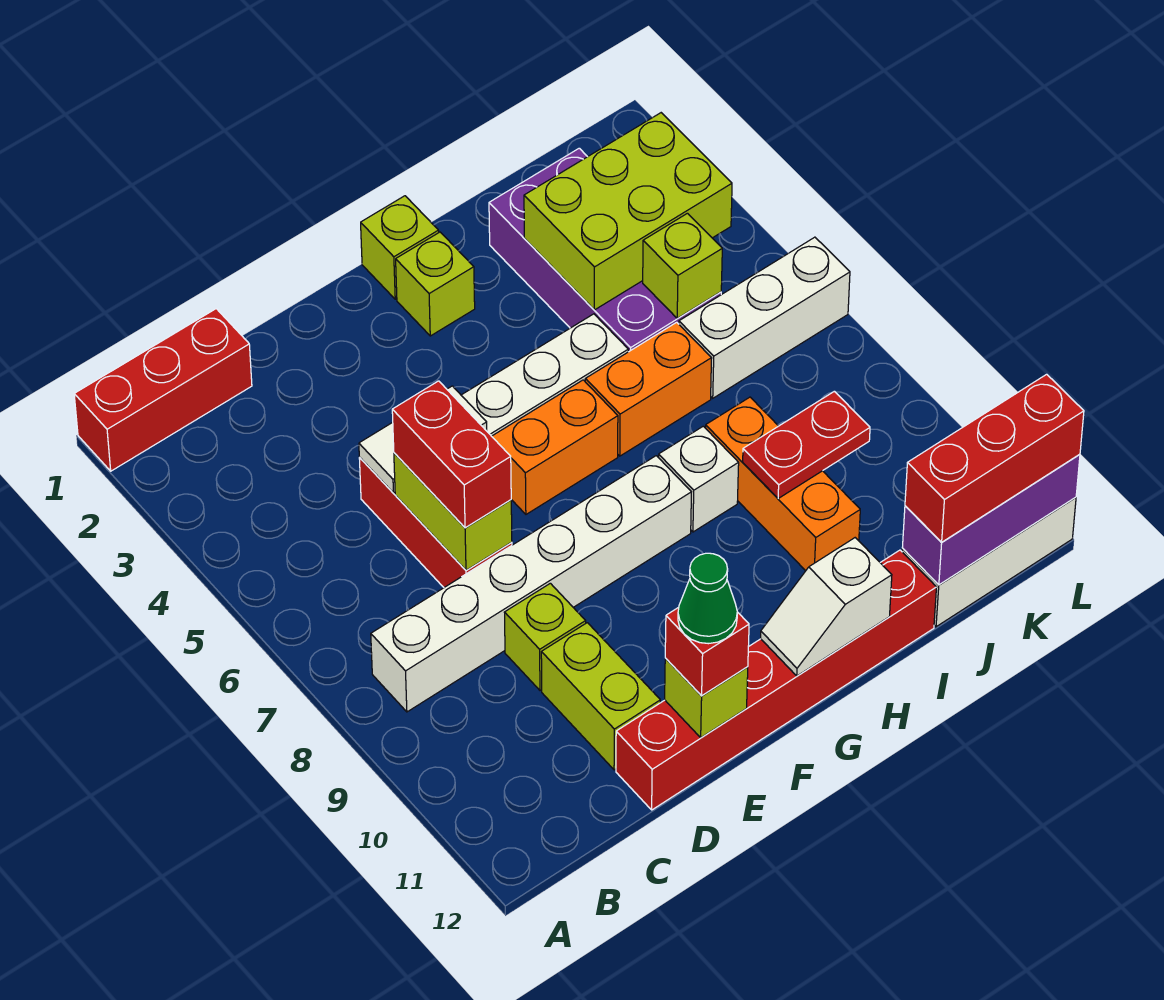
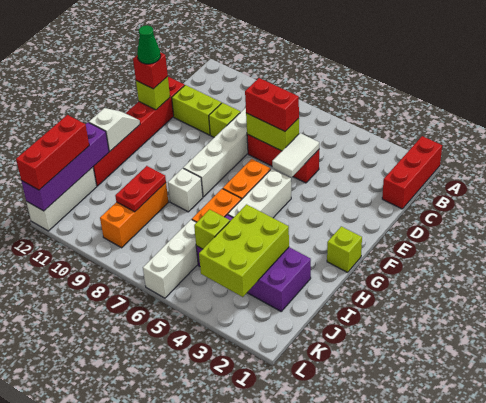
lime brick G2 level 1 -> none
orange brick I8:I10 level 1 -> orange brick I9:K9 level 1
purple brick J12:L12 level 2 -> purple brick I12:L12 level 2

